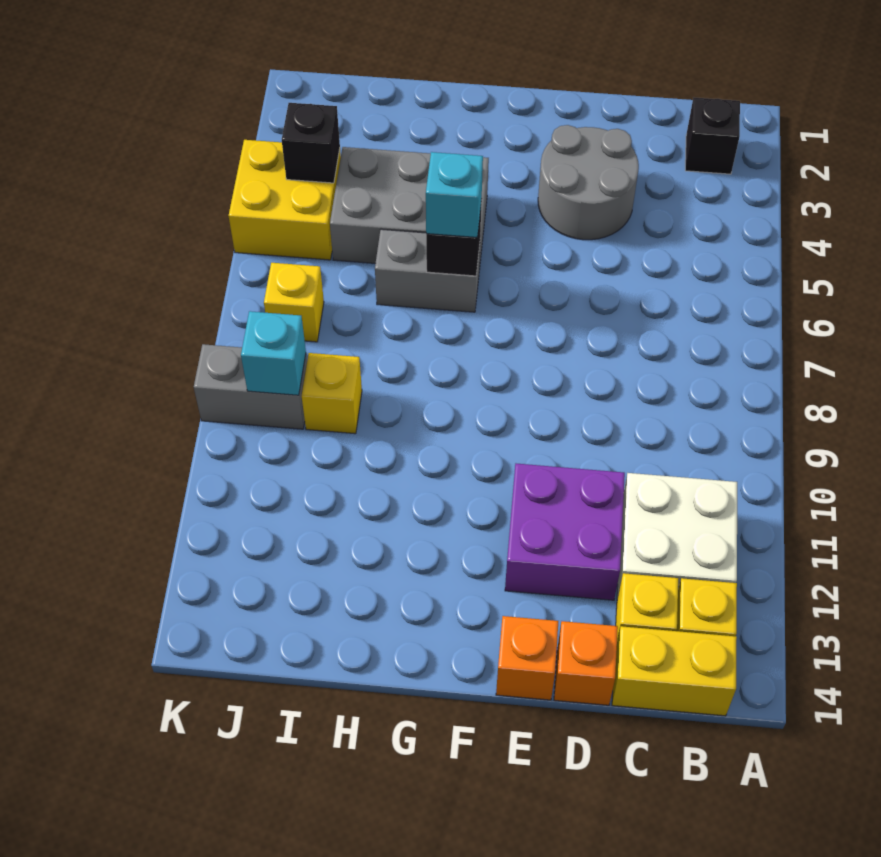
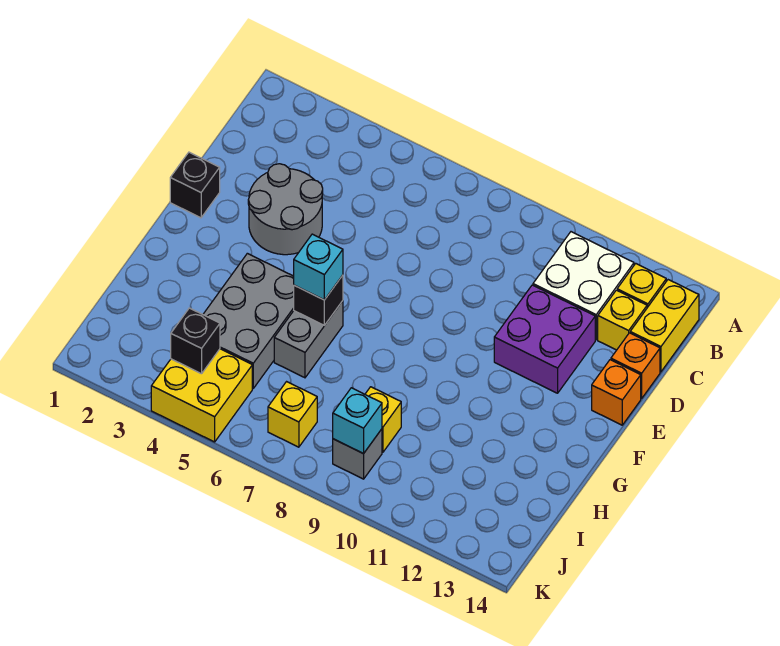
black brick B2 level 1 -> black brick E1 level 1
grey brick J9:K9 level 1 -> grey brick J9 level 1

